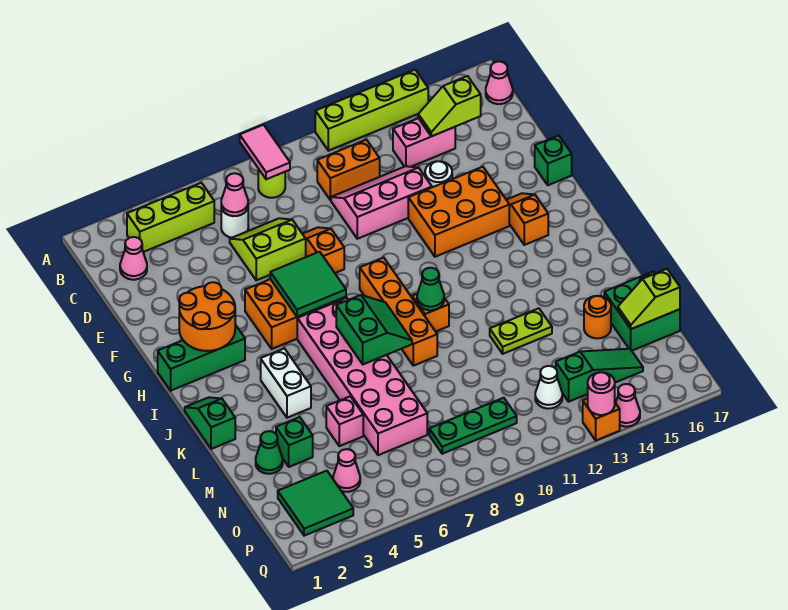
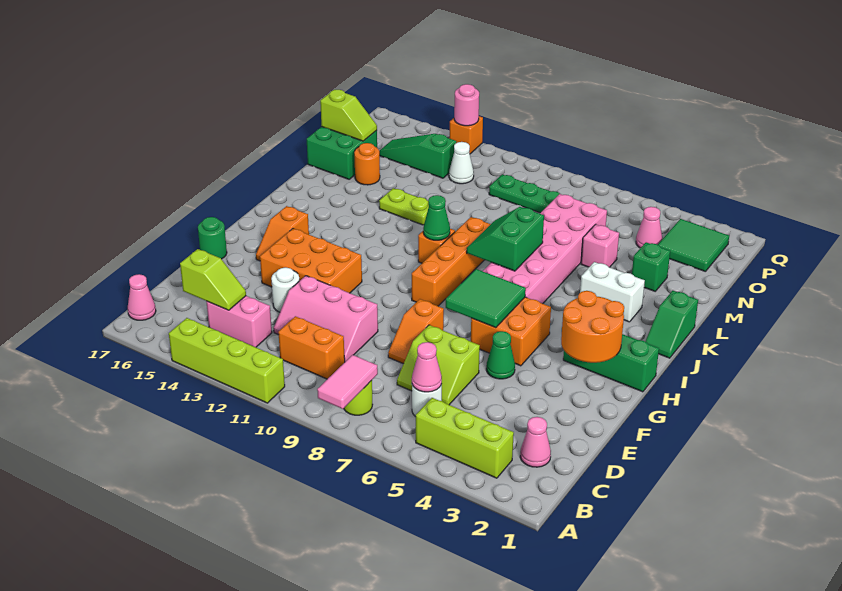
green brick F17 level 1 -> green round brick F17 level 1
white brick J4:K4 level 1 -> white brick K3:K4 level 1
green cone M2 level 1 -> green cone F5 level 1
pink cone Q14 level 1 -> none

